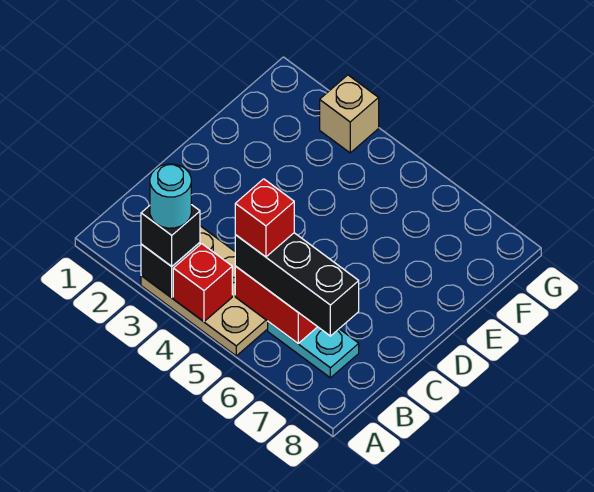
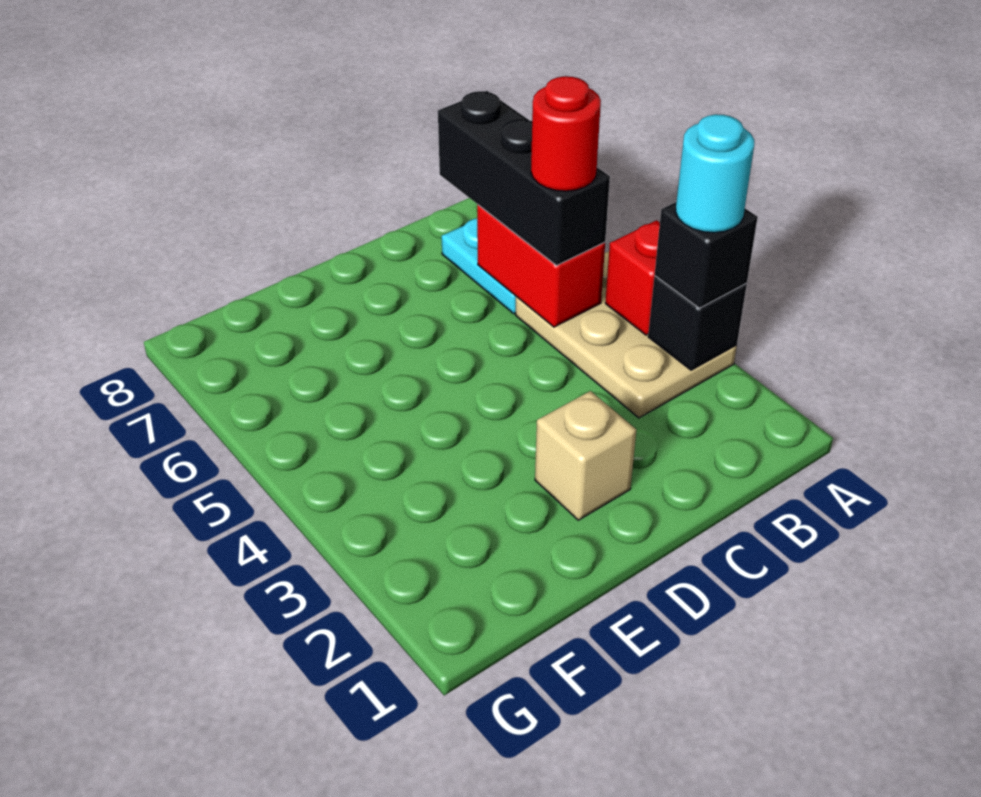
red brick B5 level 4 -> red round brick B5 level 4
tan brick G3 level 1 -> tan brick D2 level 1

